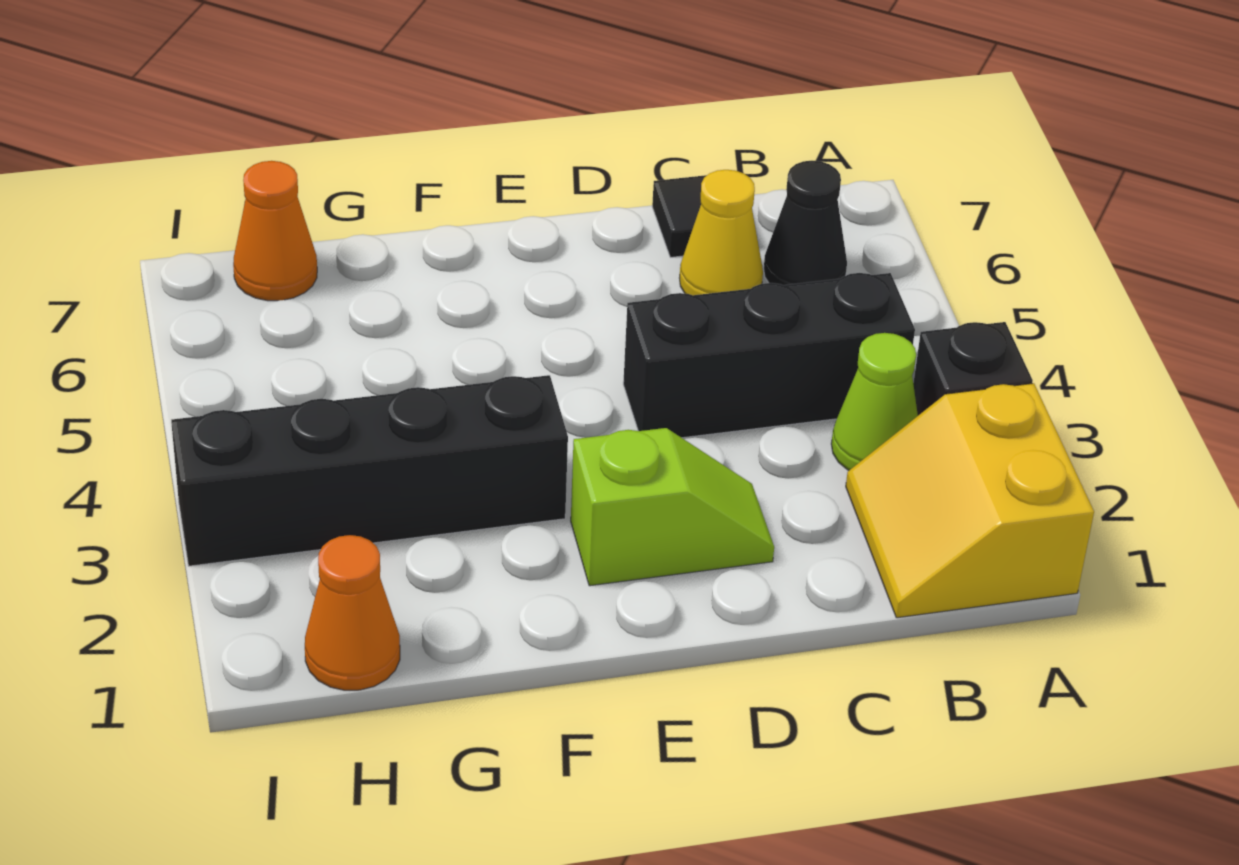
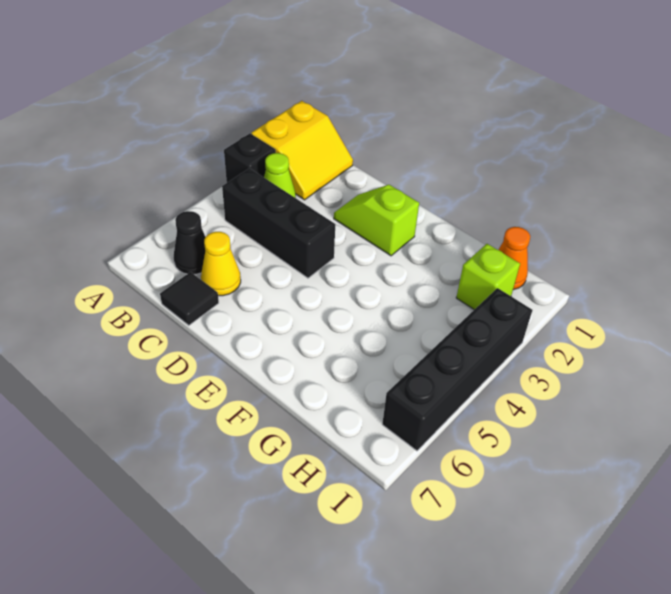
black brick F3:I3 level 1 -> black brick I3:I6 level 1
none -> lime brick H2 level 1
orange cone H7 level 1 -> none

